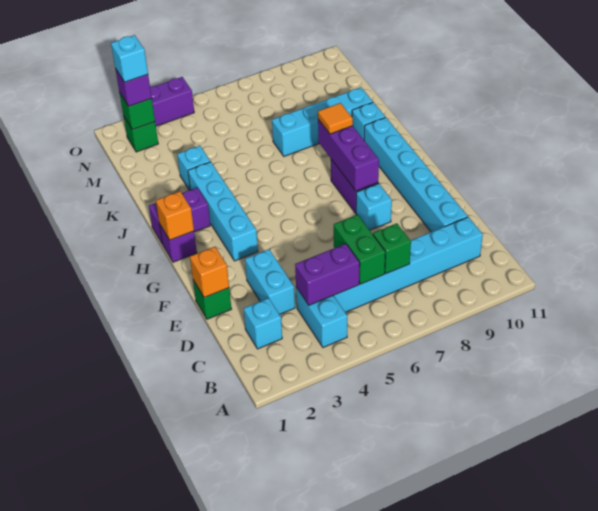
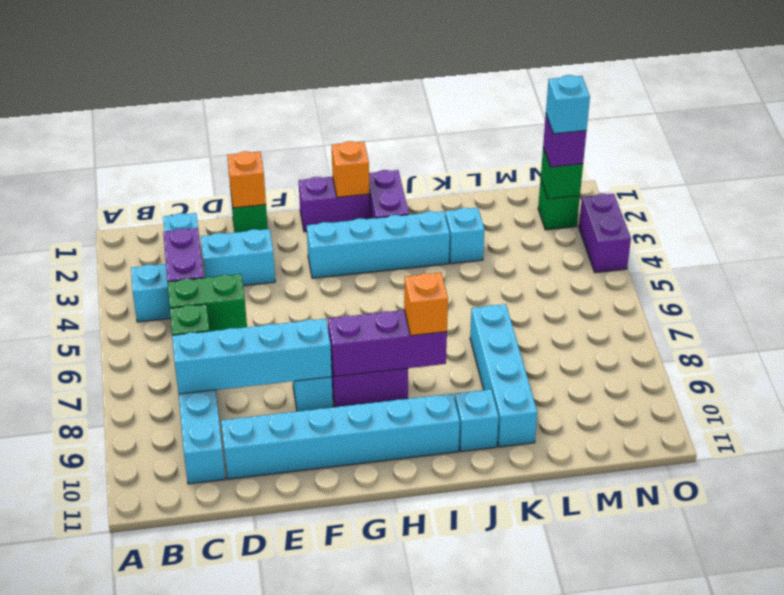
none -> cyan brick C8:F8 level 2
purple brick H1 level 1 -> purple brick G1:H1 level 1
orange tile I8 level 3 -> orange brick I8 level 3

